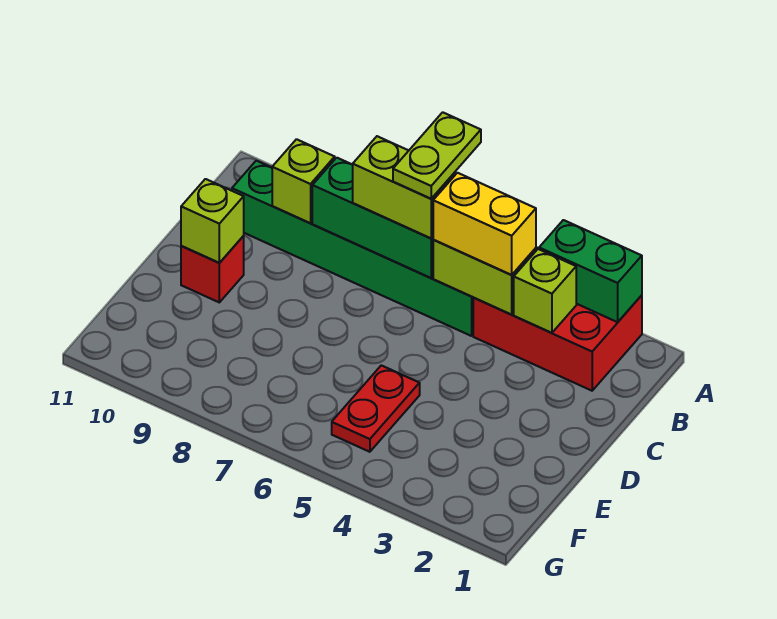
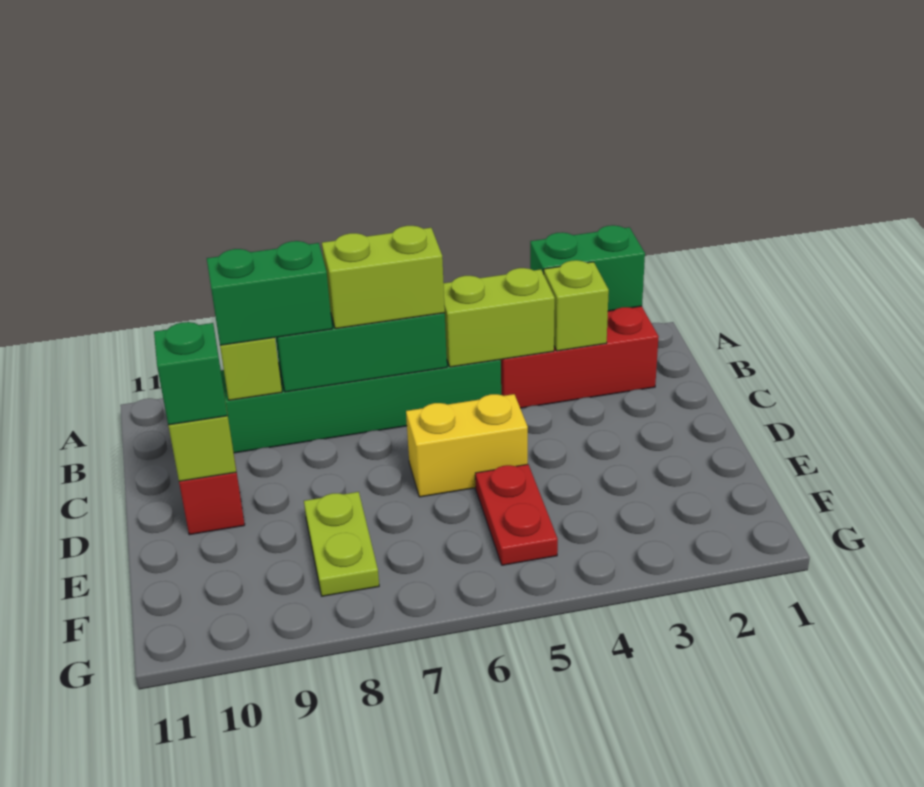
lime plate A6:B6 level 4 -> lime plate E8:F8 level 1
yellow brick B4:B5 level 3 -> yellow brick D5:D6 level 1
none -> green brick B8:B9 level 3
none -> green brick D10 level 3

